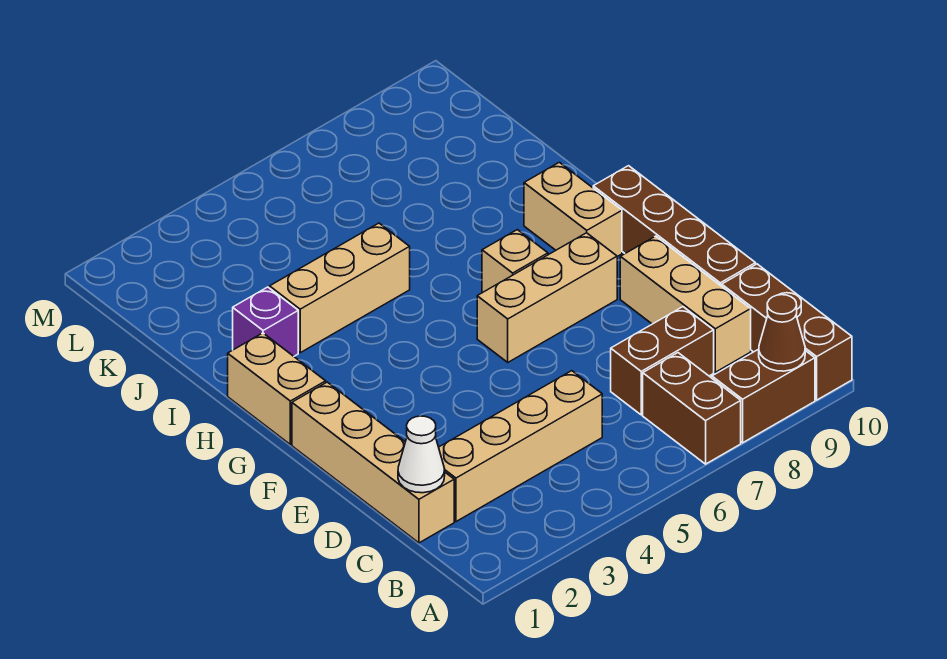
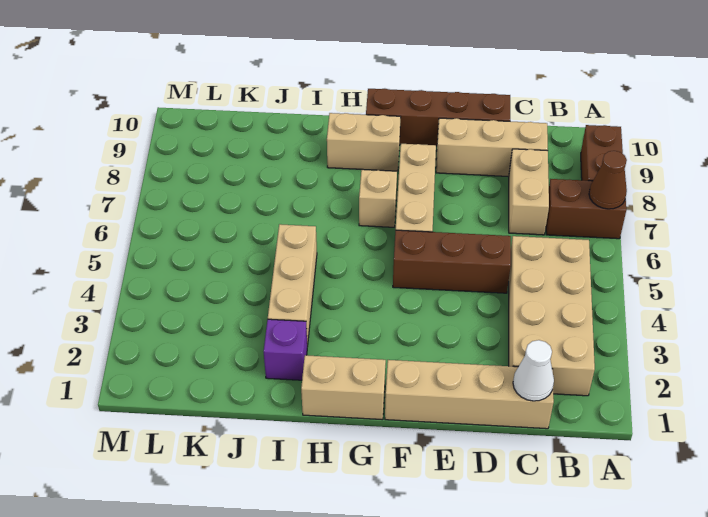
brown cone A9 level 2 -> brown cone A7 level 2
brown brick A10:C10 level 1 -> brown brick D5:F5 level 1
tan brick C2:C5 level 1 -> tan brick B2:C5 level 1
brown brick C7:C8 level 1 -> tan brick C7:C8 level 1

